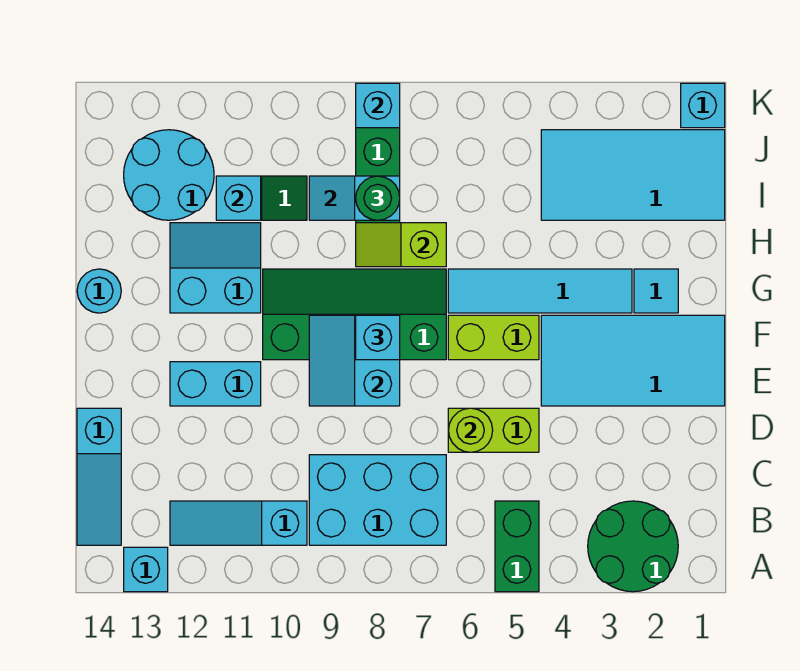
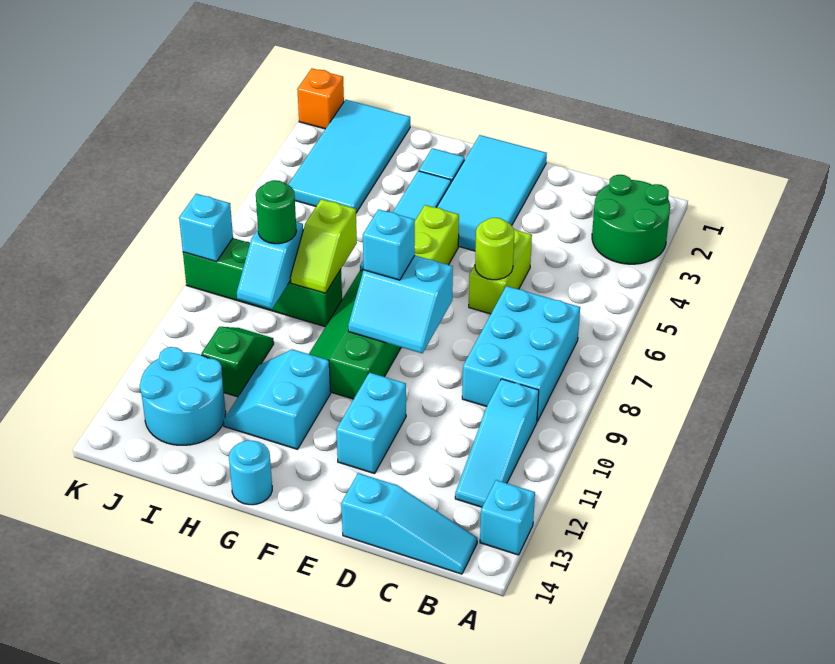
green brick A5:B5 level 1 -> none
cyan brick I11 level 2 -> none
cyan brick K1 level 1 -> orange brick K1 level 1

